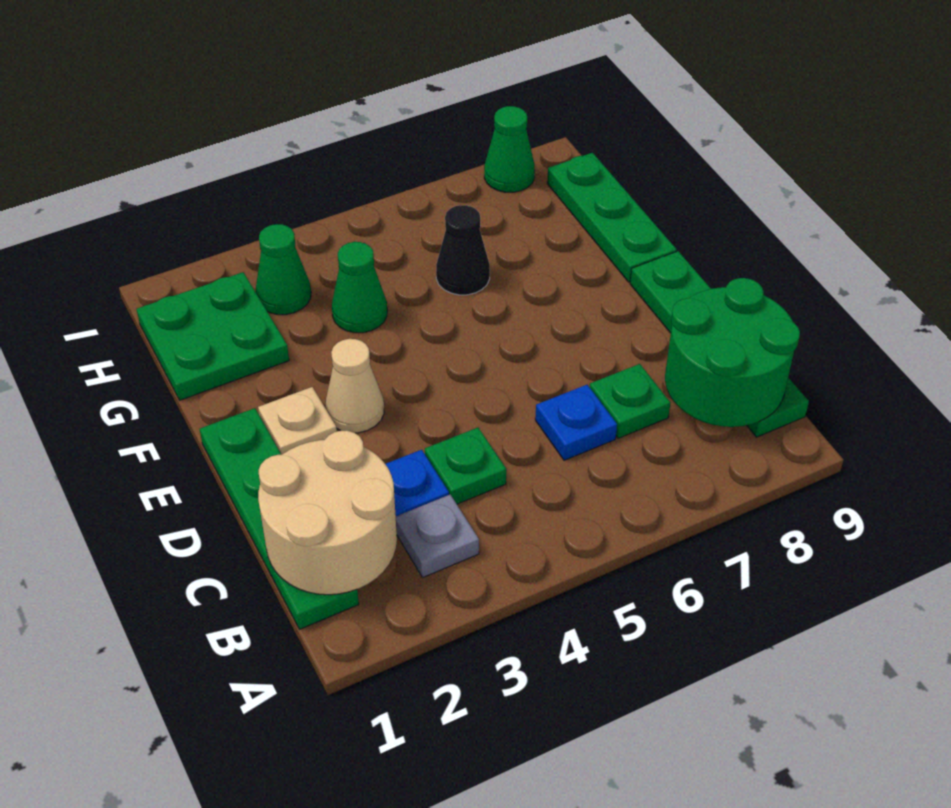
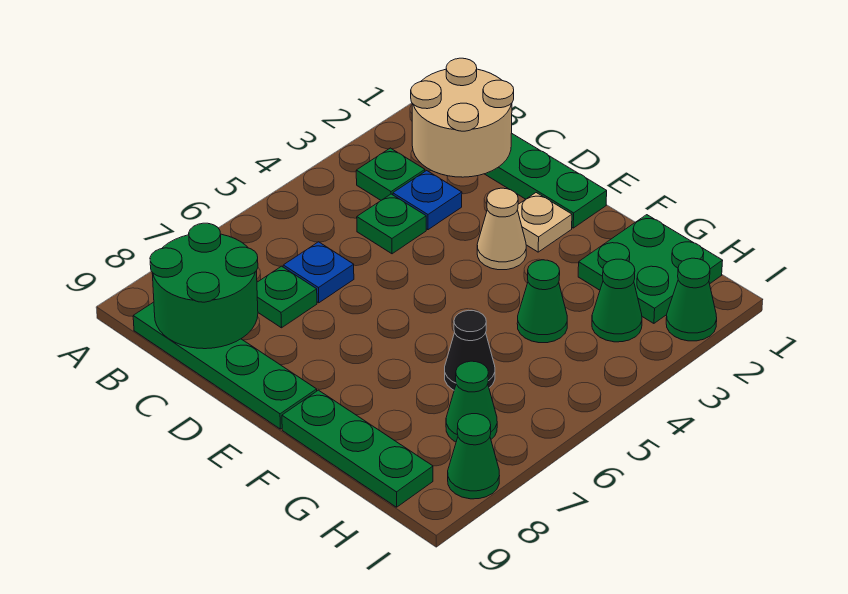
grey plate B3 level 1 -> green plate B3 level 1
none -> green cone H7 level 1
none -> green cone I2 level 1

